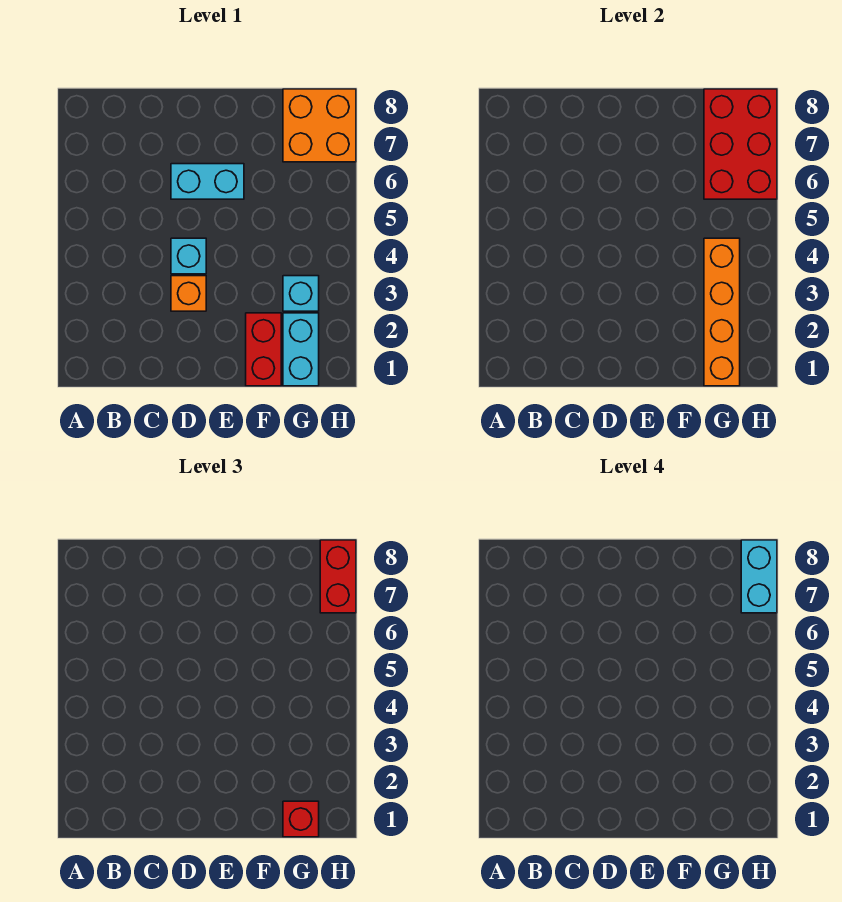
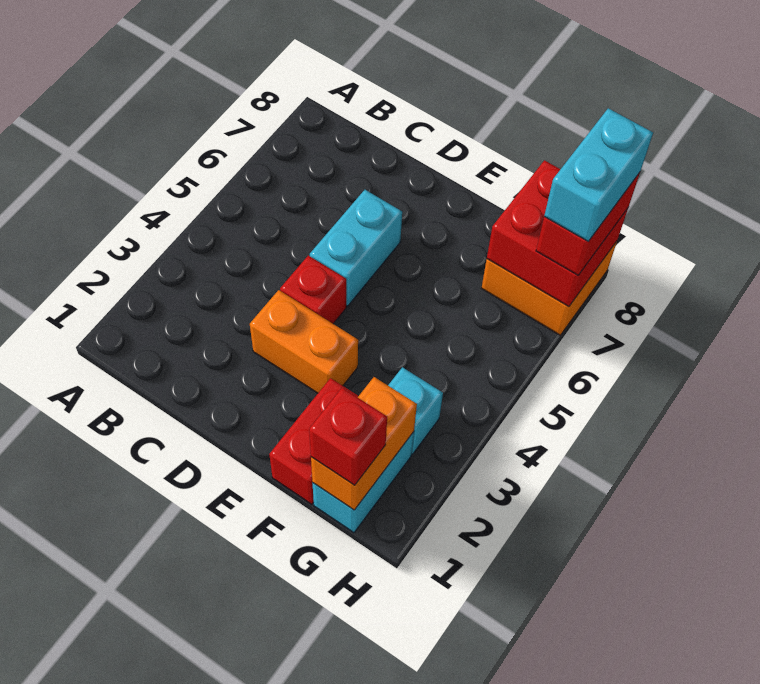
orange brick D3 level 1 -> orange brick D3:E3 level 1
cyan brick D4 level 1 -> red brick D4 level 1
cyan brick D6:E6 level 1 -> cyan brick D5:D6 level 1
orange brick G1:G4 level 2 -> orange brick G1:G2 level 2
red brick G6:H8 level 2 -> red brick G7:H8 level 2

